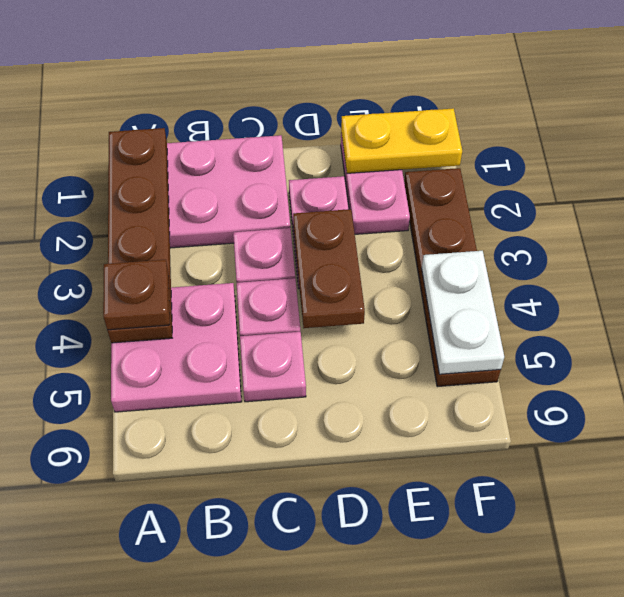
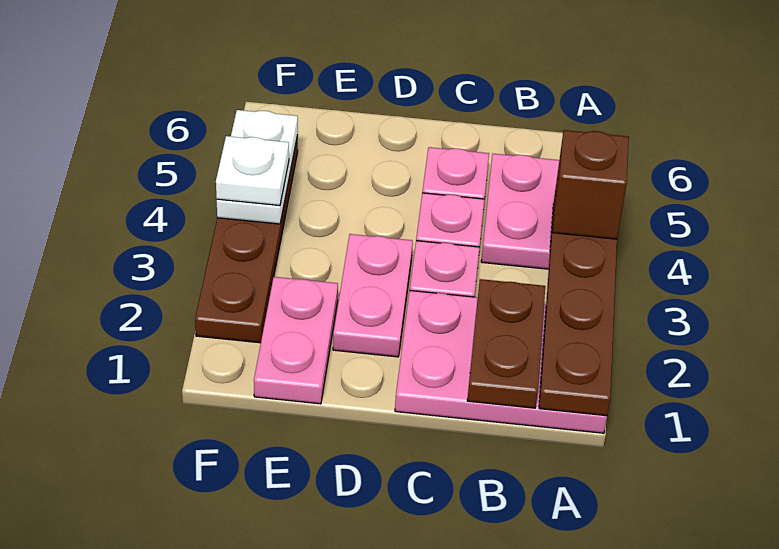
brown plate A4 level 3 -> brown brick A4 level 3
brown plate D3:D4 level 2 -> brown plate B1:B2 level 2
yellow plate E1:F1 level 2 -> none
none -> white plate F4 level 3

